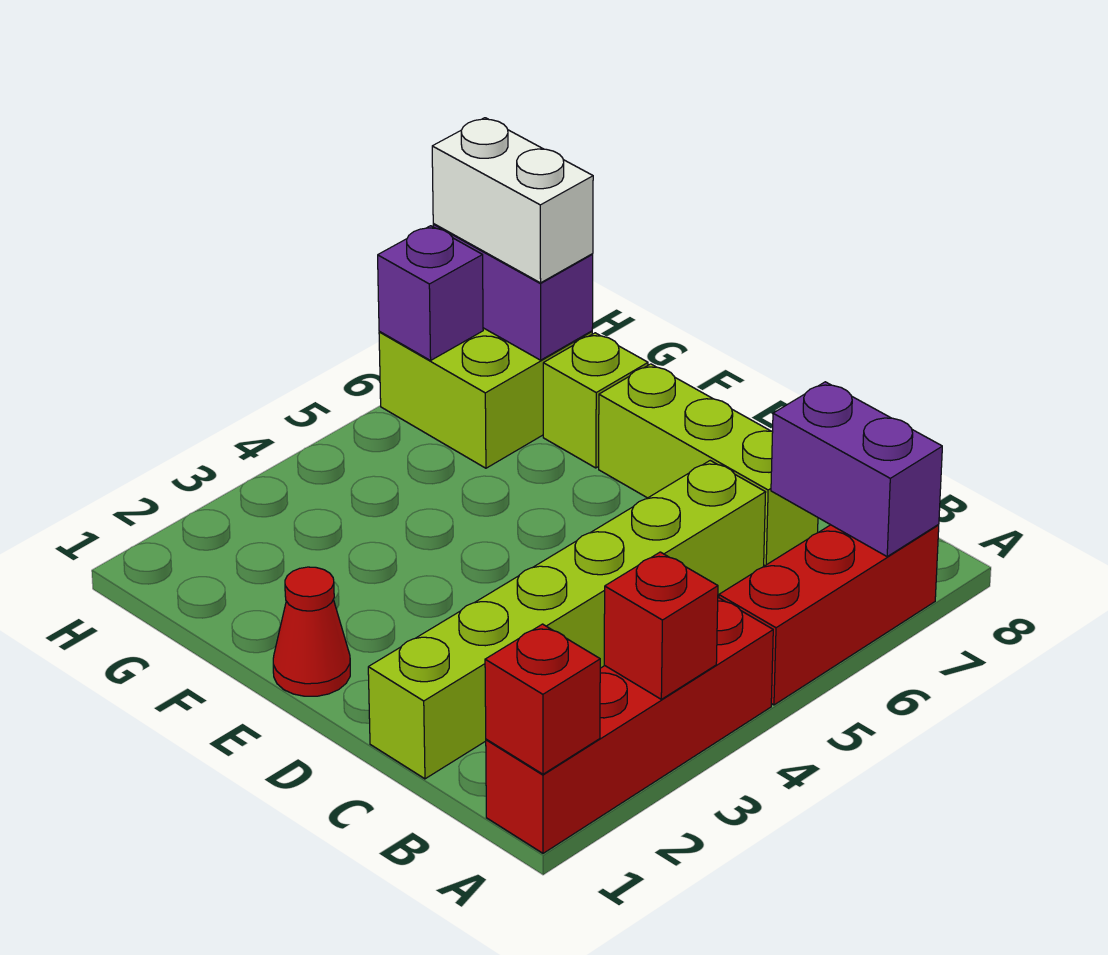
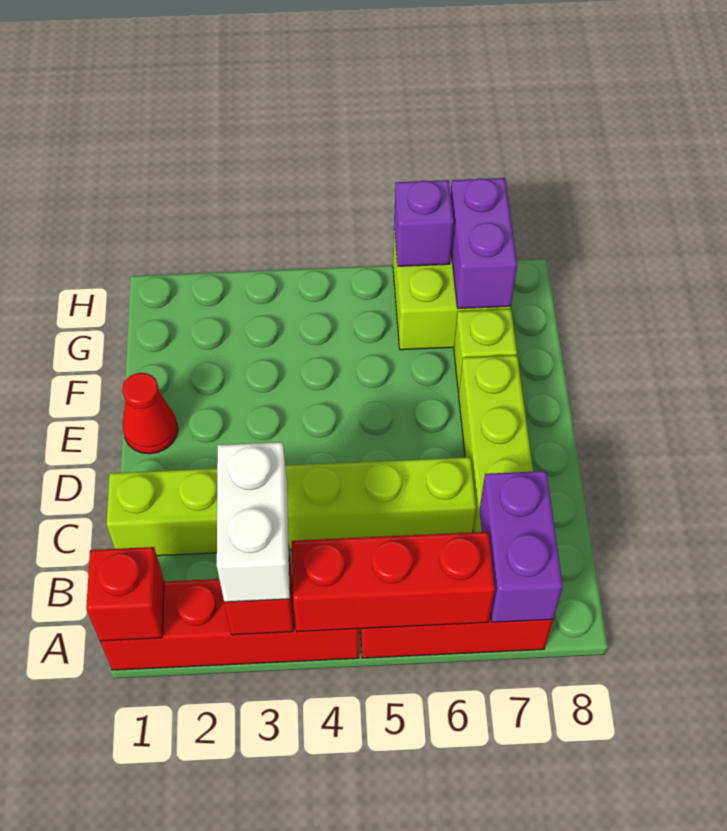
none -> red brick A4:A6 level 2
white brick G7:H7 level 3 -> white brick A3:B3 level 3

